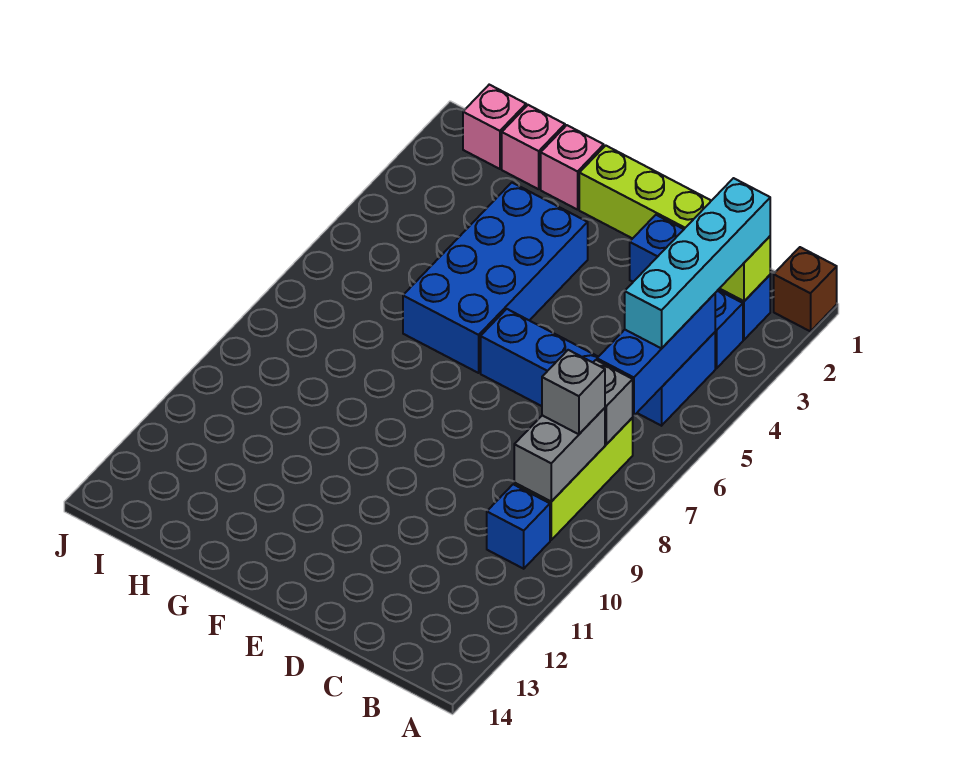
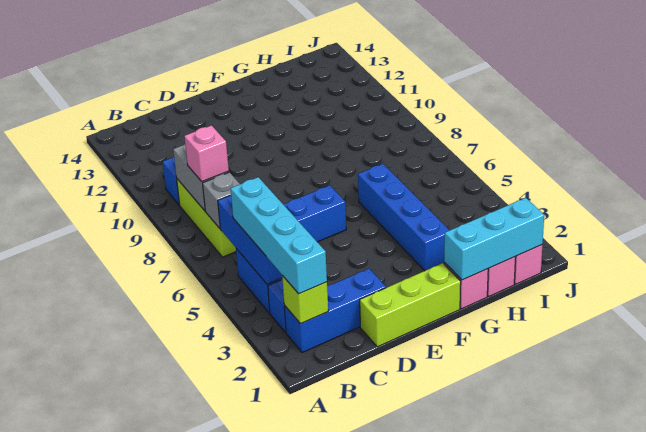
brown brick A1 level 1 -> none
grey brick B8 level 3 -> pink brick B8 level 3
blue brick F3:G6 level 1 -> blue brick G3:G6 level 1
none -> cyan brick G1:I1 level 2

